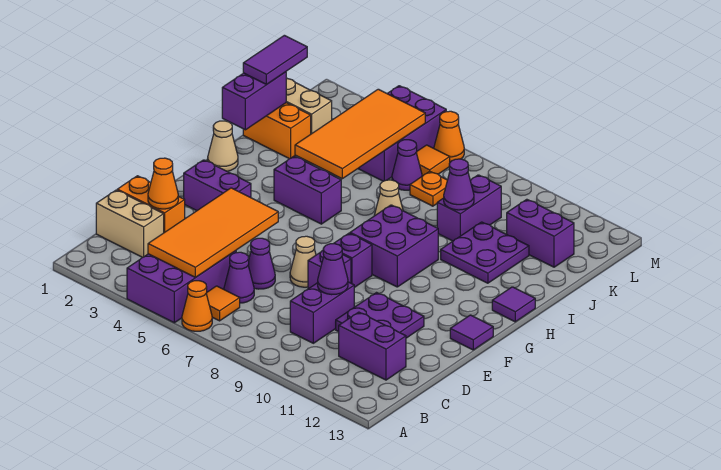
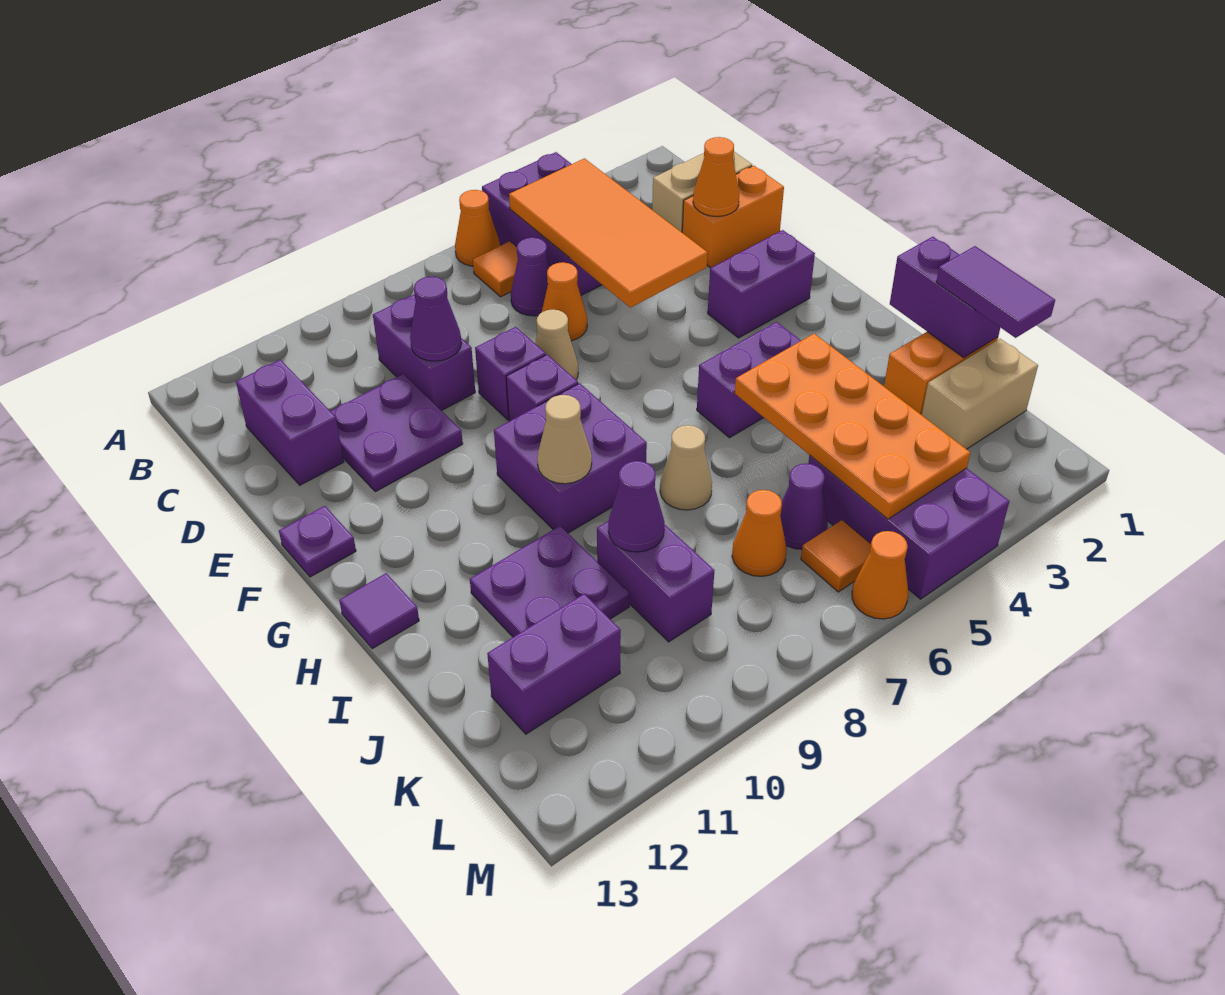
purple brick C11:C12 level 1 -> purple brick C12:D12 level 1
purple cone D6 level 1 -> orange cone D6 level 1
purple tile F13 level 1 -> purple plate F13 level 1
tan cone H1 level 1 -> tan cone H9 level 2
orange tile I4:L5 level 2 -> orange plate I4:L5 level 2
orange plate K7 level 1 -> orange cone K7 level 1

